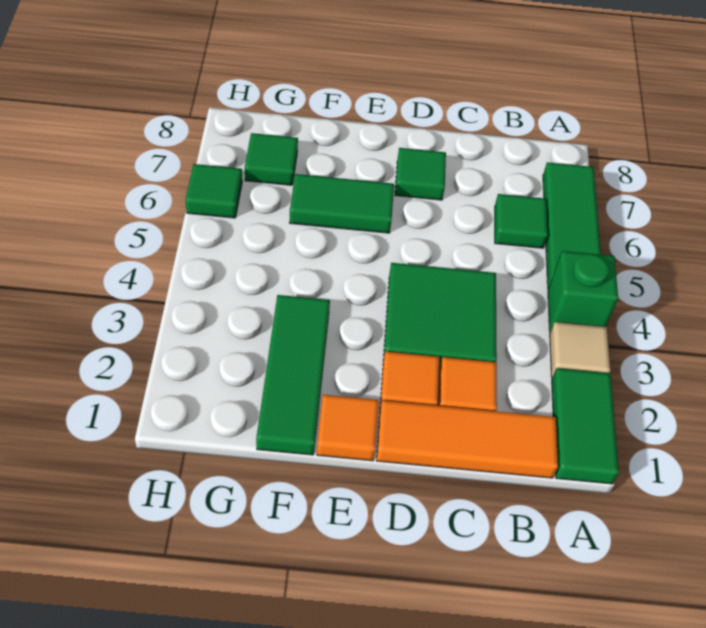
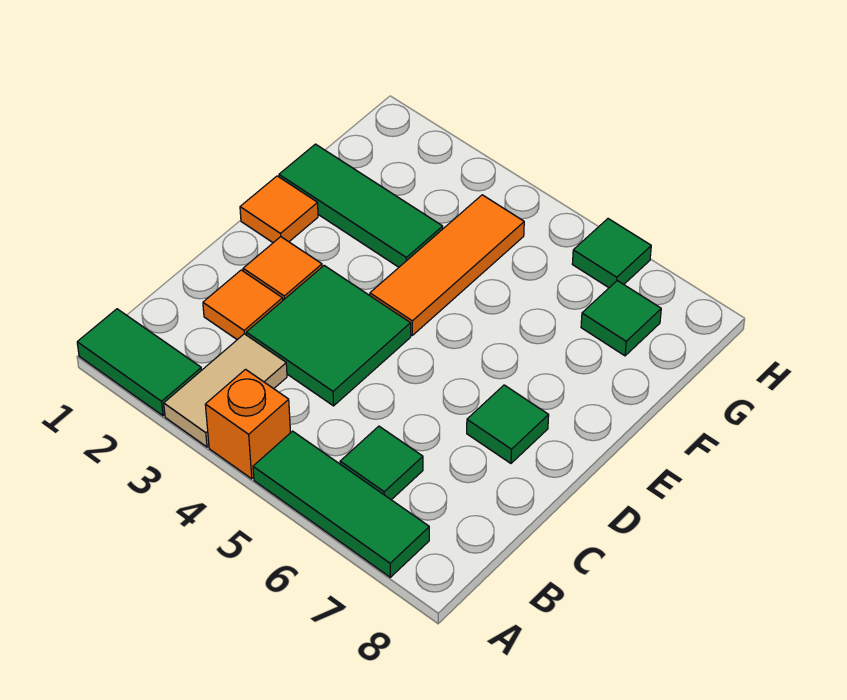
tan tile A3 level 1 -> tan tile A3:B3 level 1
green brick A4 level 1 -> orange brick A4 level 1
orange tile B1:D1 level 1 -> orange tile E4:G4 level 1
green tile E6:F6 level 1 -> none

